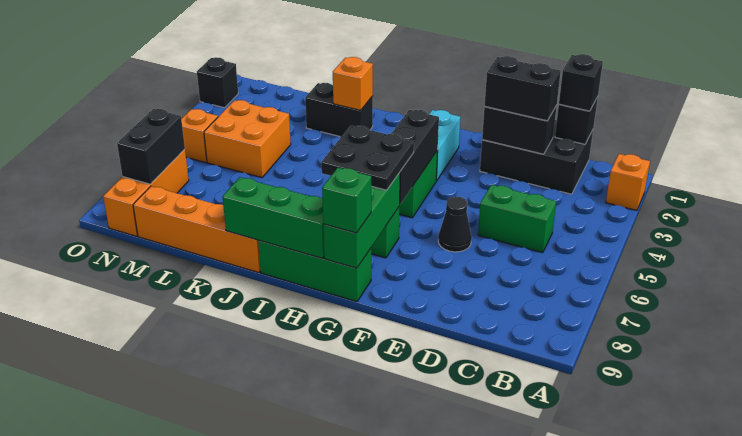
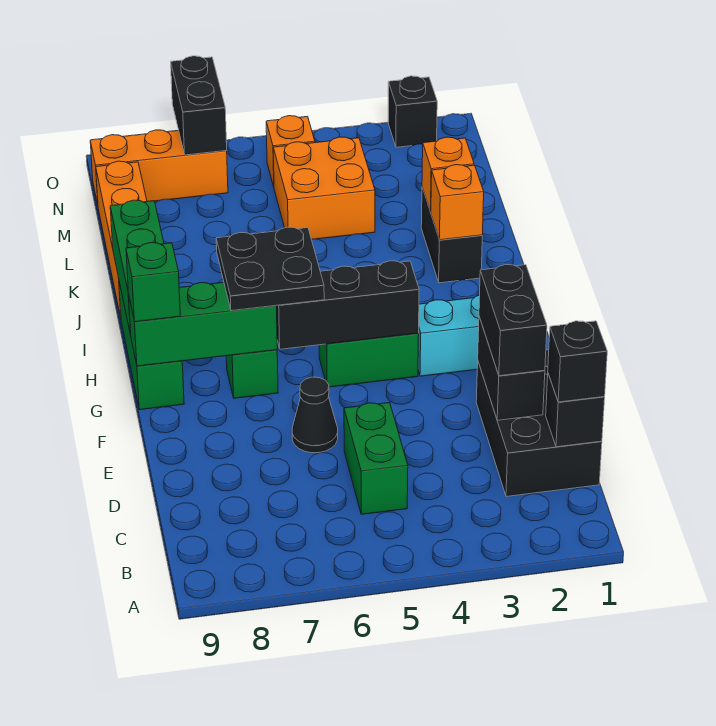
orange brick A2 level 1 -> orange brick K2 level 2
black brick N7:N8 level 2 -> black brick N7:O7 level 2

